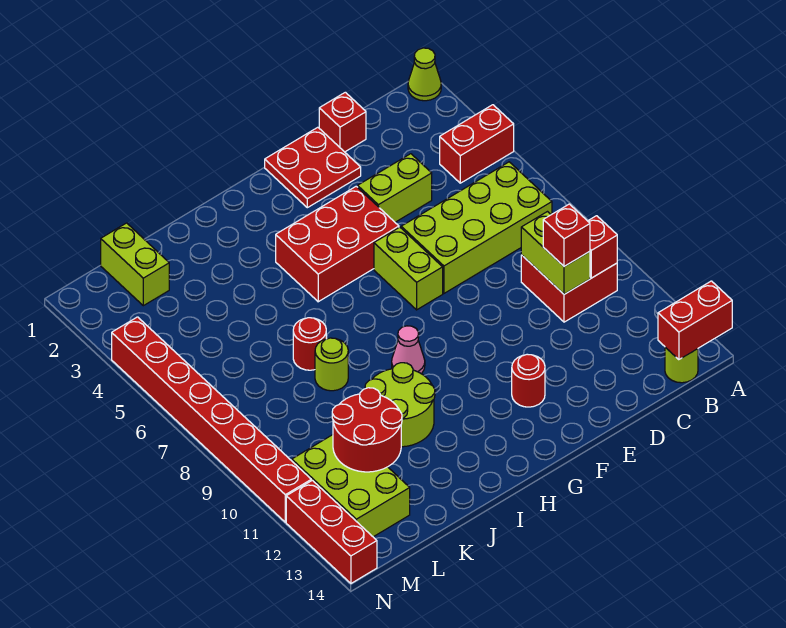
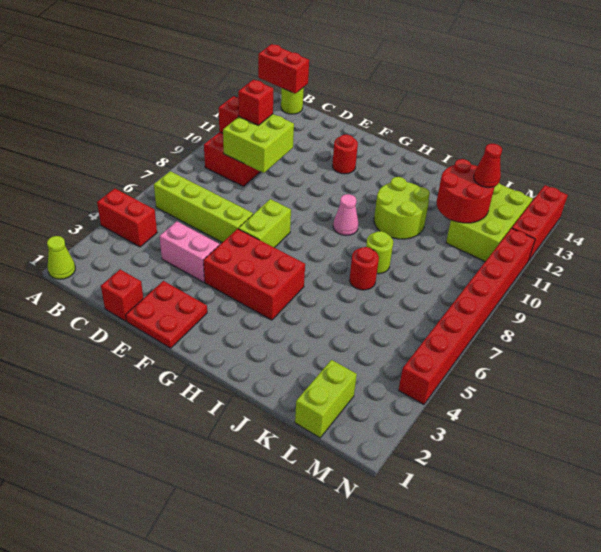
lime brick B6:E7 level 1 -> lime brick B6:E6 level 1
lime brick C9:C10 level 2 -> lime brick C9:D10 level 2
lime brick D4:E4 level 1 -> pink brick D4:E4 level 1
none -> red cone L12 level 3

